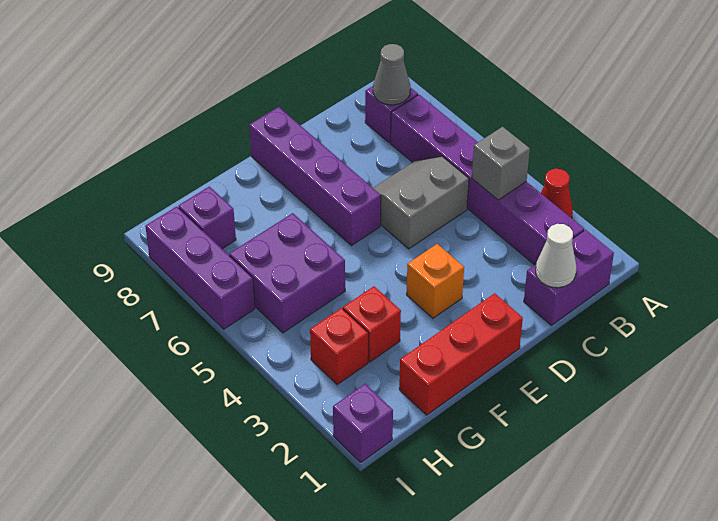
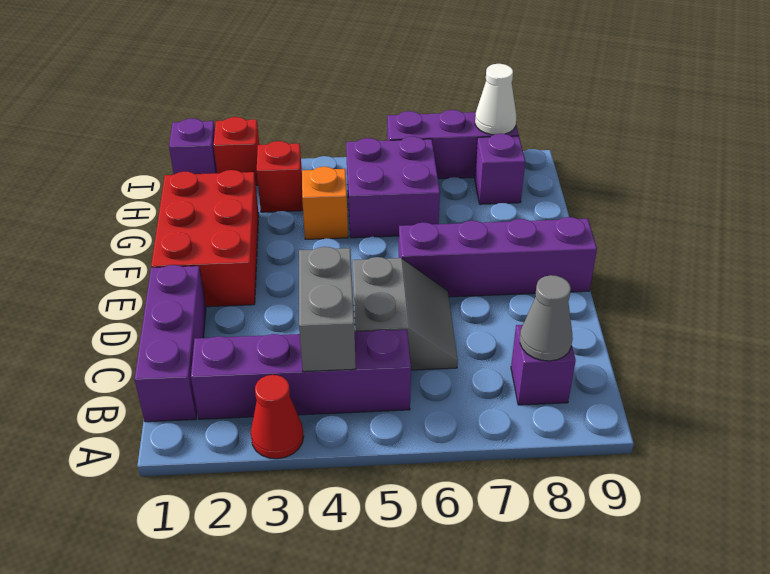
purple brick B1:C1 level 1 -> purple brick B1:D1 level 1
purple brick B2:B7 level 1 -> purple brick B2:B5 level 1
grey brick B4 level 2 -> grey brick B4:C4 level 2
white cone C1 level 2 -> white cone I8 level 2
red brick E1:G1 level 1 -> red brick E1:G2 level 1
orange brick E3 level 1 -> orange brick G4 level 1
red brick G3 level 1 -> red brick I2 level 1

